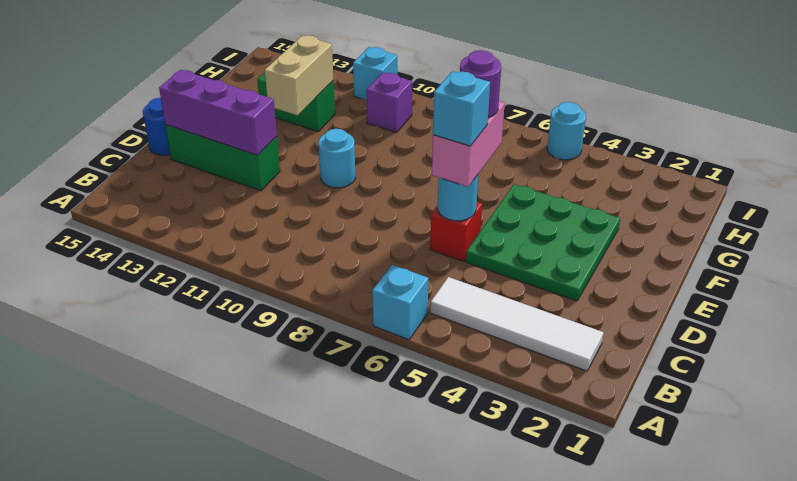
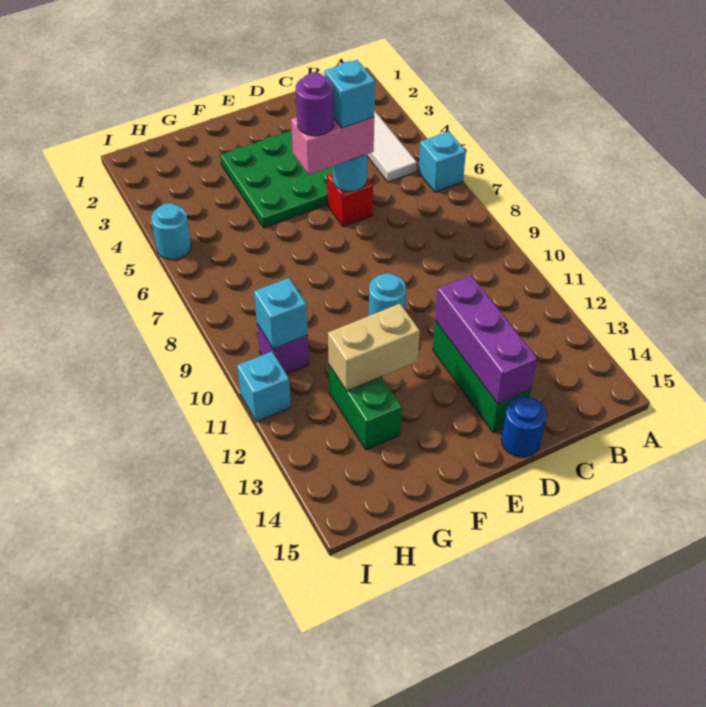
none -> cyan brick H10 level 2

